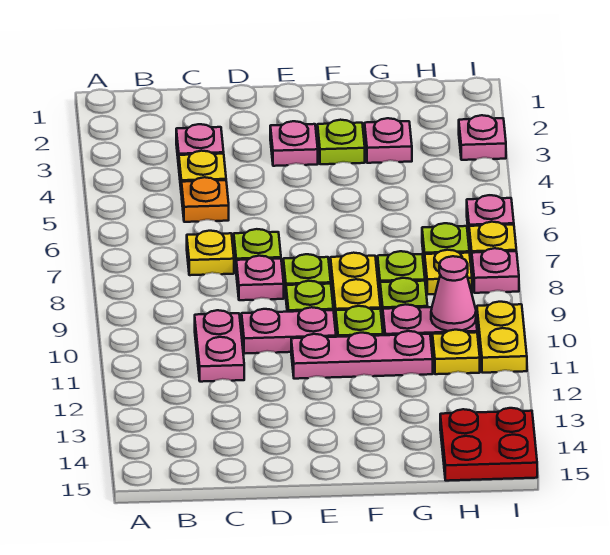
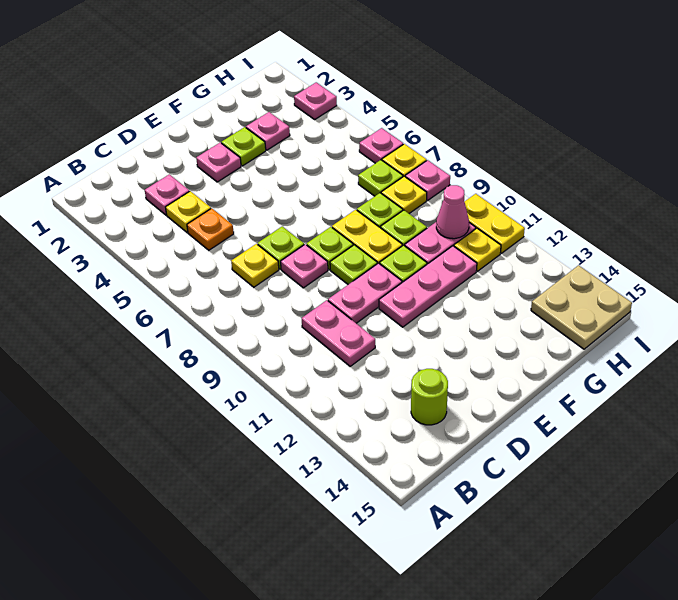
none -> lime round brick C14 level 1
red plate H14:I15 level 1 -> tan plate H14:I15 level 1

